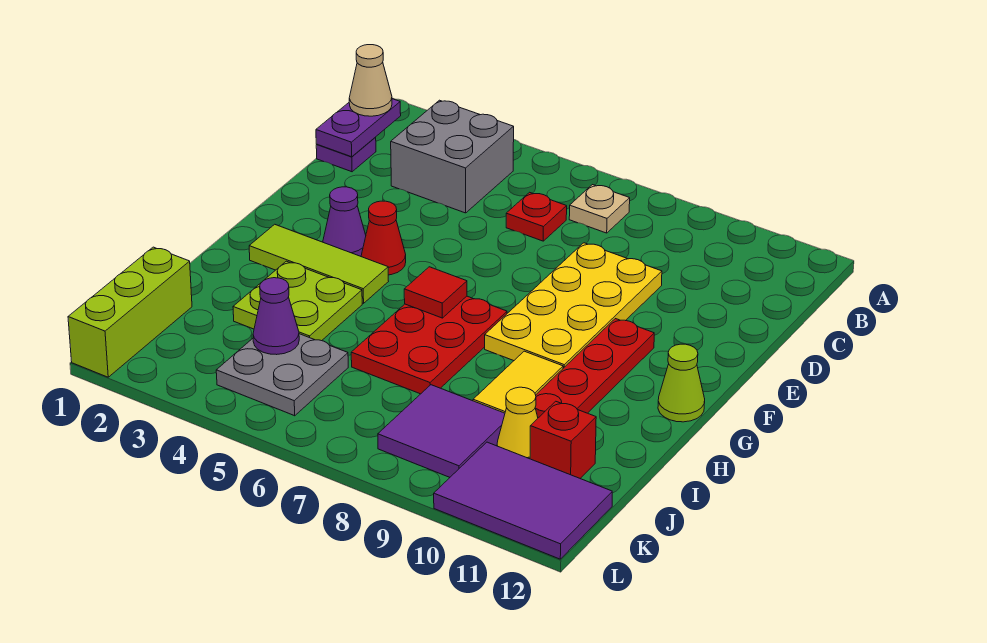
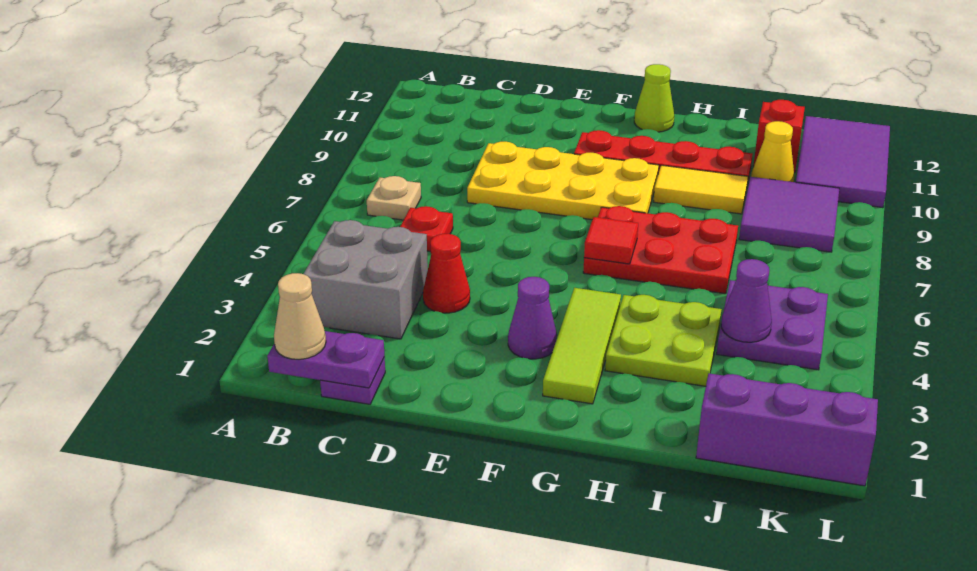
red cone F4 level 1 -> red cone D4 level 1
lime brick J1:L1 level 1 -> purple brick J1:L1 level 1
grey plate J4:K5 level 1 -> purple plate J4:K5 level 1

